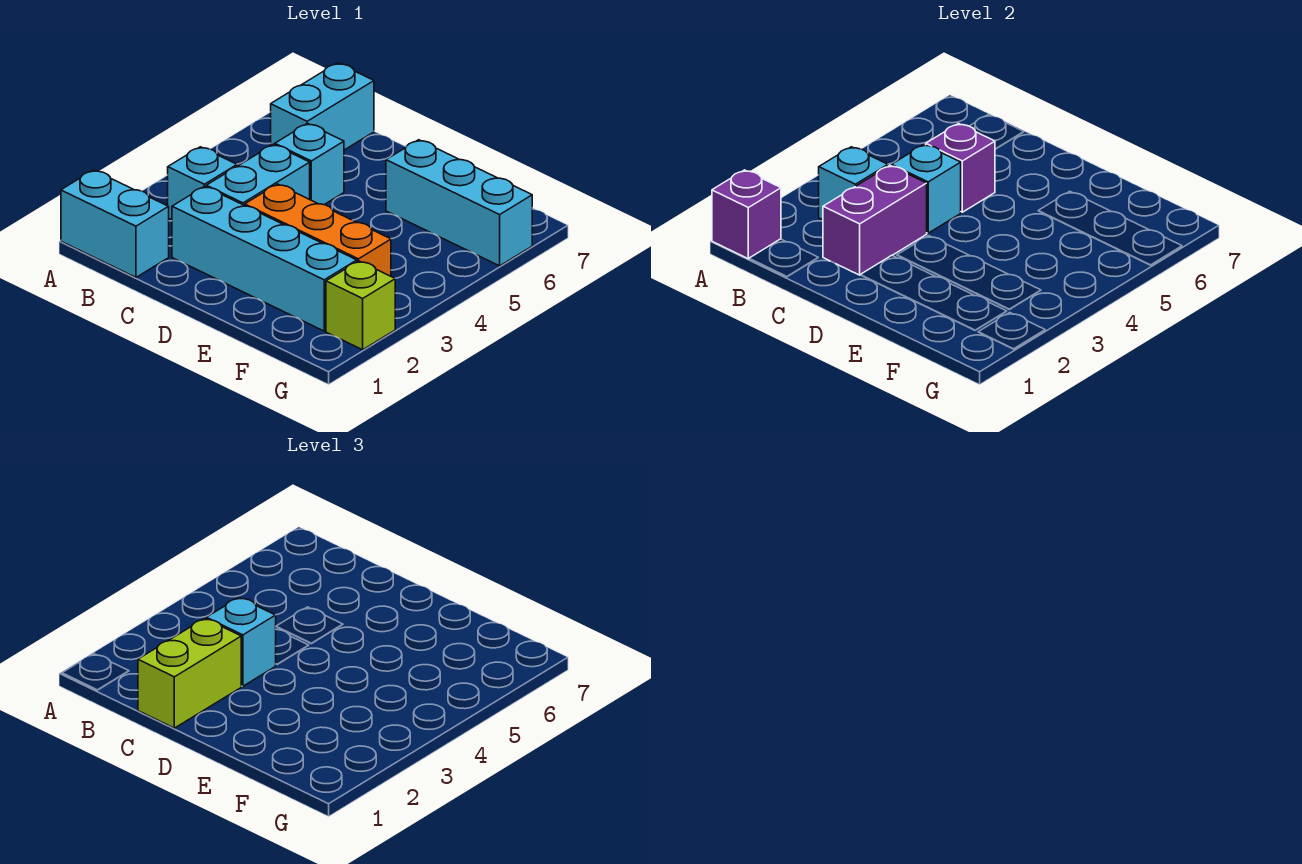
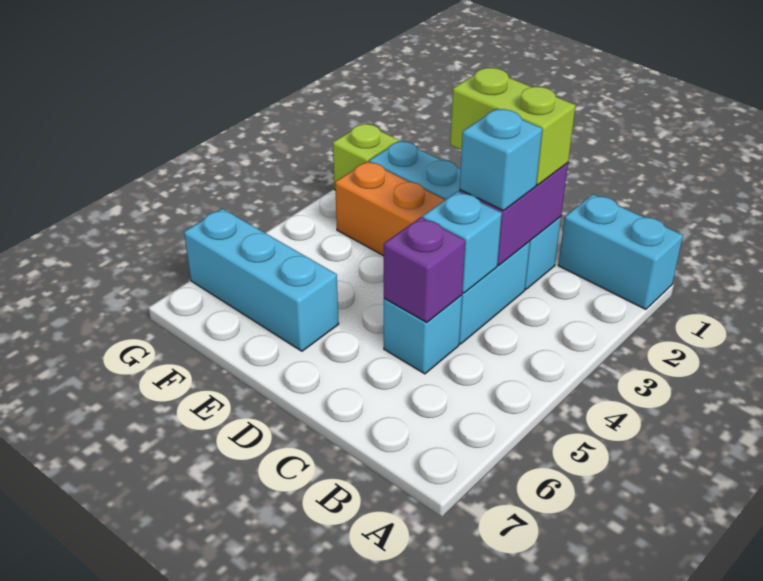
purple brick A1 level 2 -> none
cyan brick B3 level 1 -> none
cyan brick B3 level 2 -> none
cyan brick B6:B7 level 1 -> none
lime brick C1:C2 level 3 -> lime brick C2:D2 level 3

